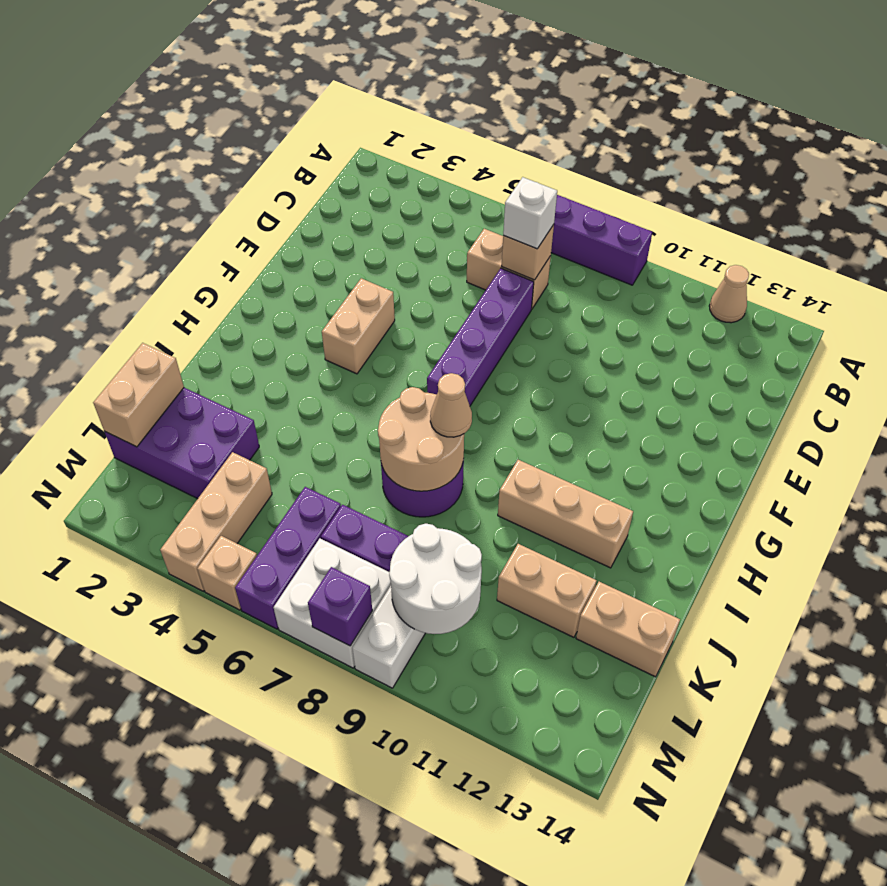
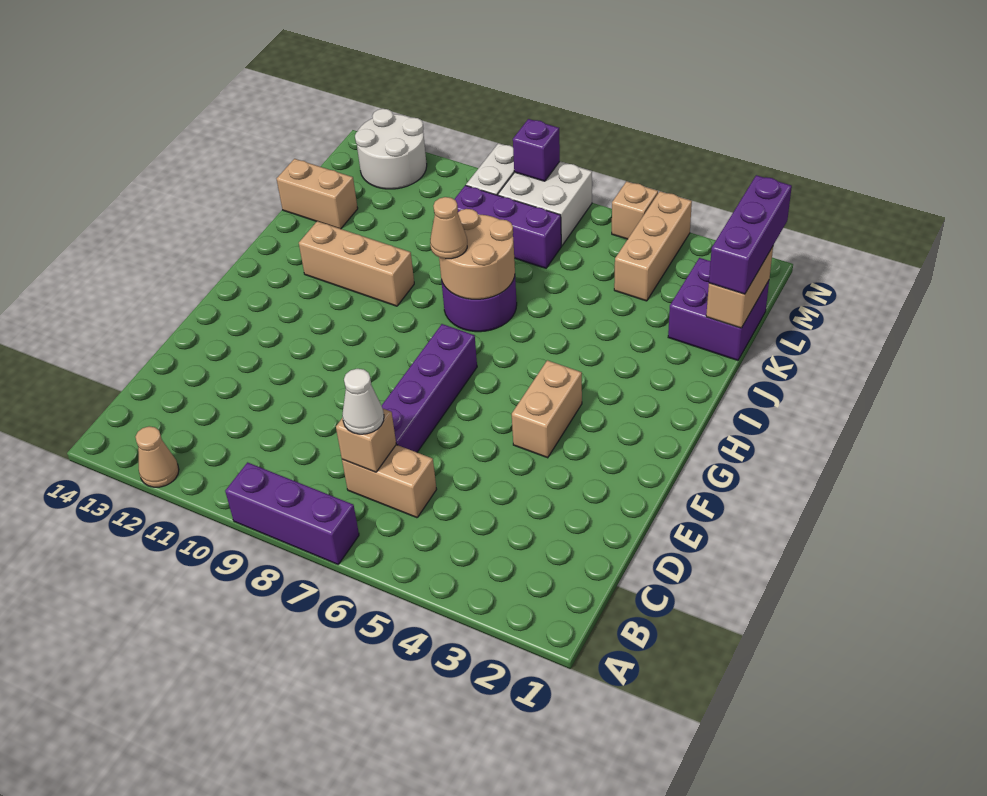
white brick C7 level 3 -> white cone C7 level 3
purple brick K1:L3 level 1 -> purple brick K1:L2 level 1
tan brick K11:K12 level 1 -> none
purple brick L6:N6 level 1 -> purple brick K1:M1 level 3
white round brick L9:M10 level 2 -> white round brick M12:N13 level 1

